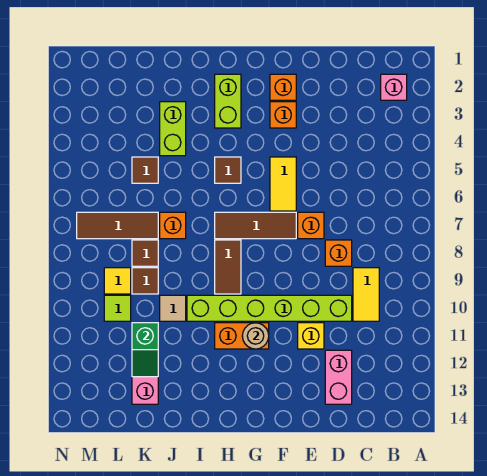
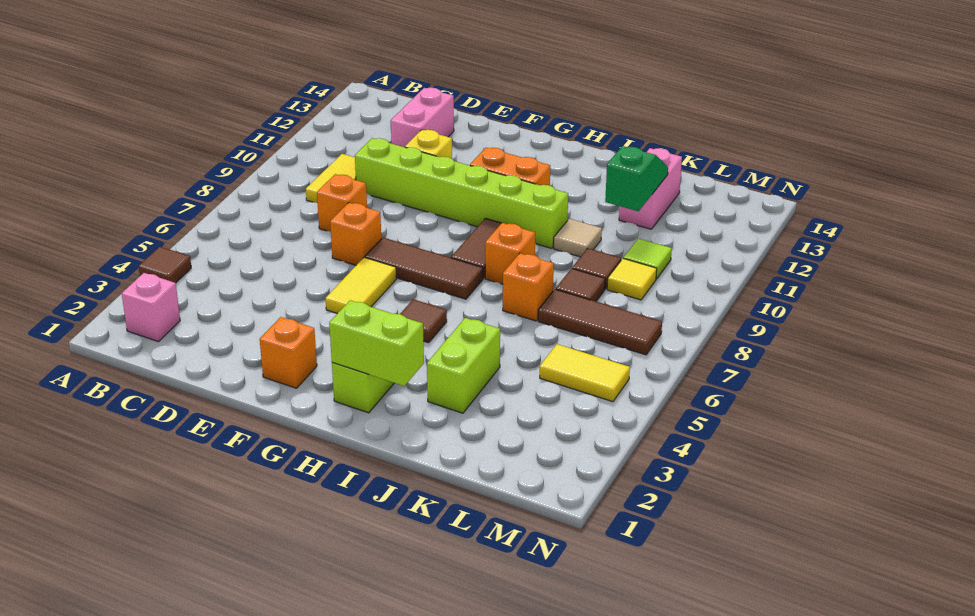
orange brick F3 level 1 -> orange brick I8 level 1
tan round brick G11 level 2 -> none
none -> lime brick H2:I2 level 2
brown tile K5 level 1 -> brown tile A4 level 1
none -> yellow tile L5:M5 level 1

